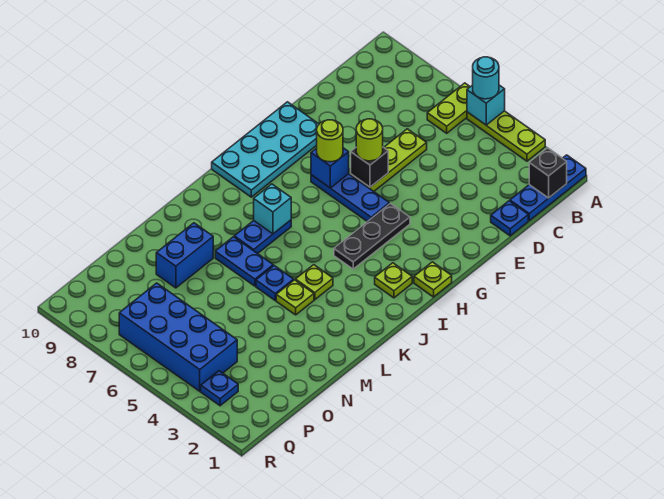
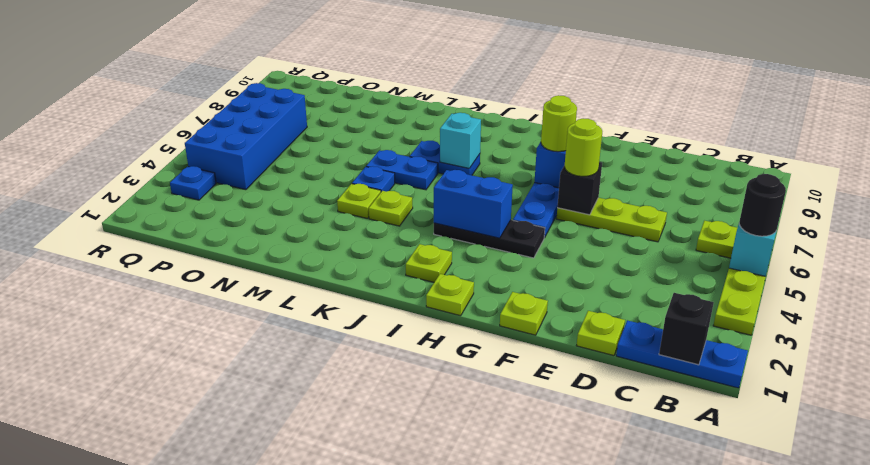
cyan round brick A5 level 3 -> black round brick A5 level 3
blue plate D1 level 1 -> lime plate D1 level 1
none -> lime plate F1 level 1
cyan plate F9:I10 level 1 -> none
blue plate L6:L7 level 1 -> blue plate K6:L6 level 1
blue brick M8:N8 level 1 -> blue brick H4:I4 level 2

